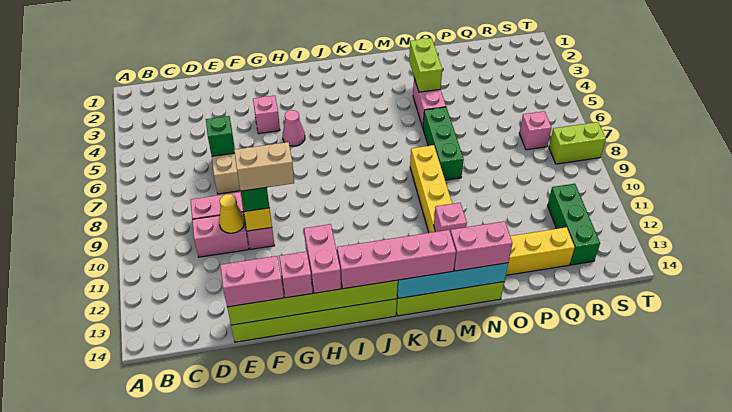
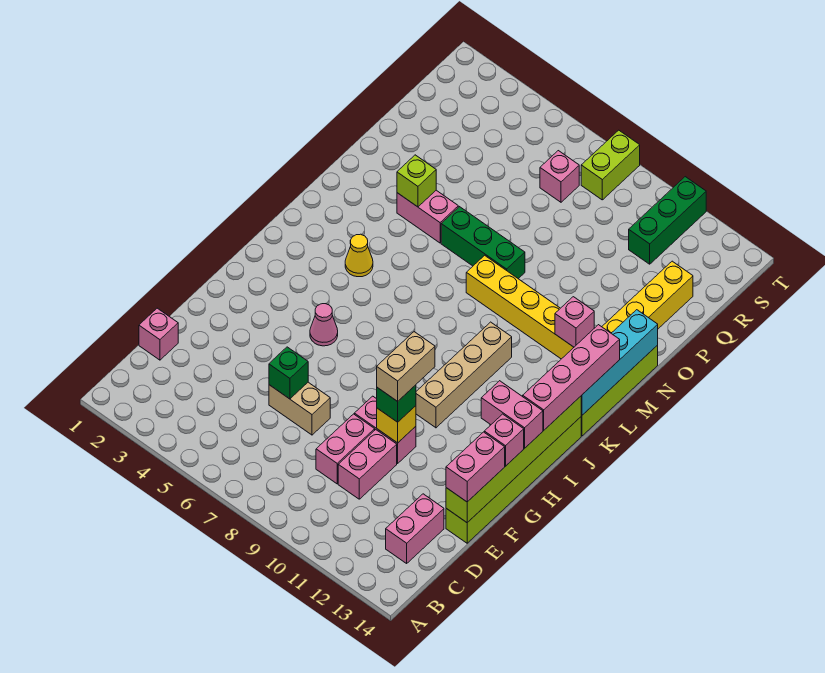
yellow cone E10 level 2 -> yellow cone K4 level 1
pink brick G4 level 1 -> pink brick D1 level 1
none -> tan brick H10:K10 level 1
pink brick M14:N14 level 3 -> pink brick C13:D13 level 1
lime brick N3:N4 level 2 -> lime brick N4 level 2
green brick R11:R13 level 1 -> green brick R11:T11 level 1

